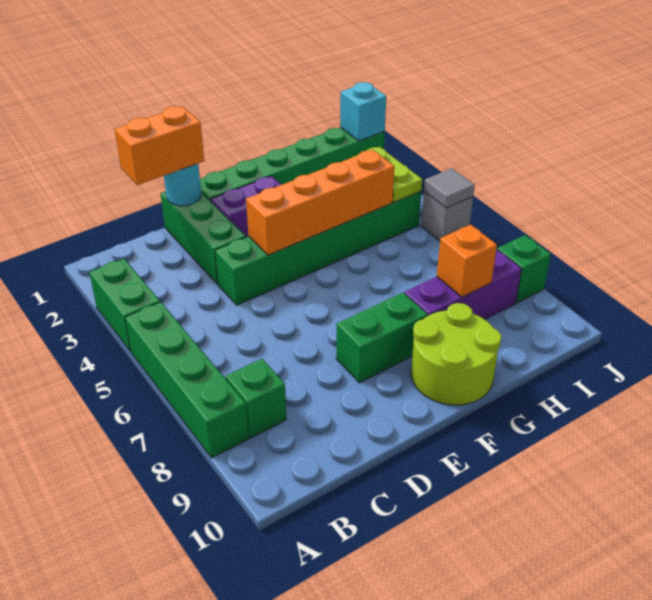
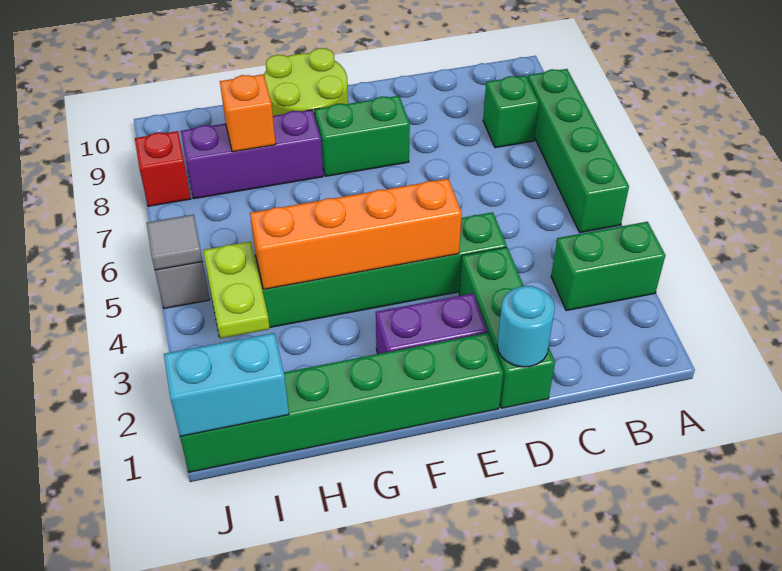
green brick A3:A4 level 1 -> green brick A3:B3 level 1
orange brick C1:D1 level 3 -> none
cyan brick J1 level 2 -> cyan brick I1:J1 level 2
green brick J8 level 1 -> red brick J8 level 1

